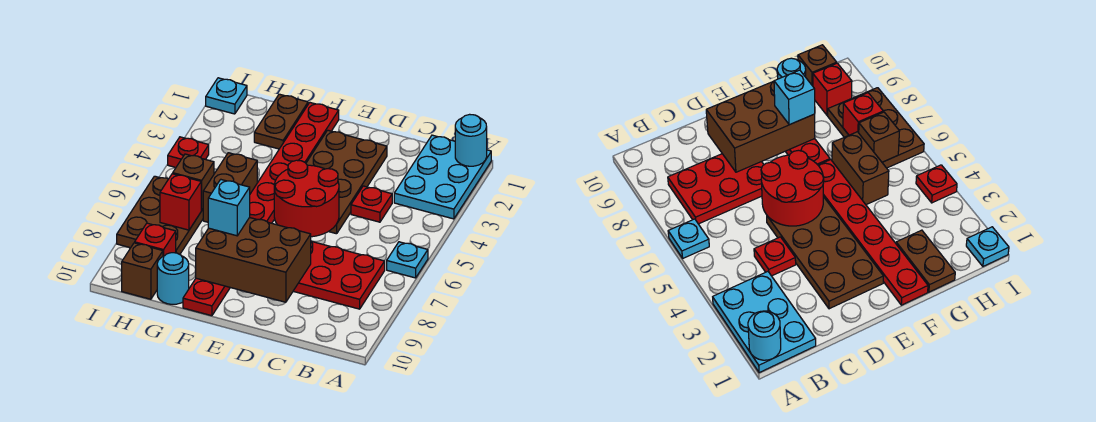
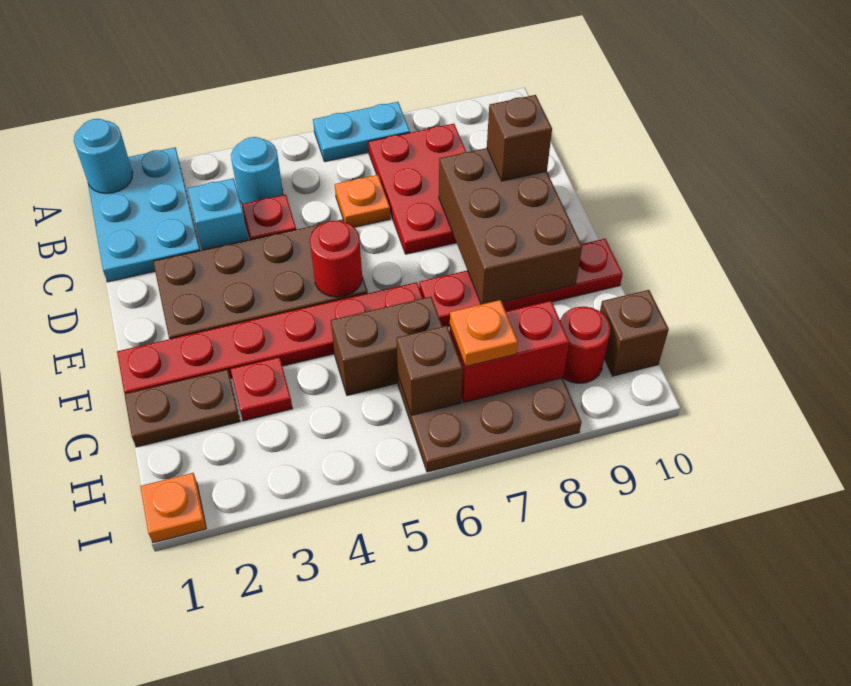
cyan plate A1:B3 level 1 -> cyan plate A1:C2 level 1
cyan plate A6 level 1 -> cyan plate A6:A7 level 1
none -> orange plate C6 level 1
red round brick D5:E6 level 2 -> red round brick E5 level 2
none -> brown brick D9 level 3
cyan brick F8 level 3 -> cyan brick C3 level 1
cyan round brick G10 level 1 -> cyan round brick B4 level 1
red brick H7 level 2 -> red brick H7:H8 level 2
none -> orange plate H7 level 3
red brick H9 level 1 -> red round brick H9 level 1
cyan plate I1 level 1 -> orange plate I1 level 1
red plate I4 level 1 -> red plate G3 level 1

